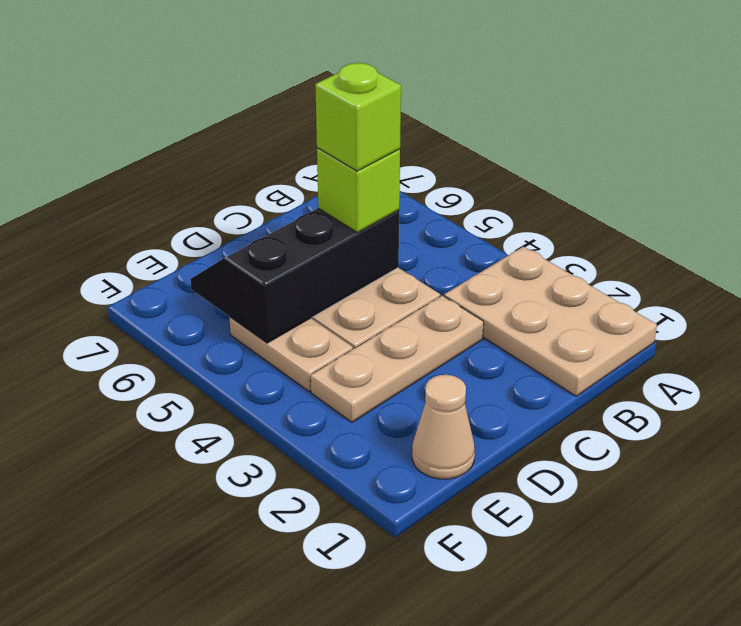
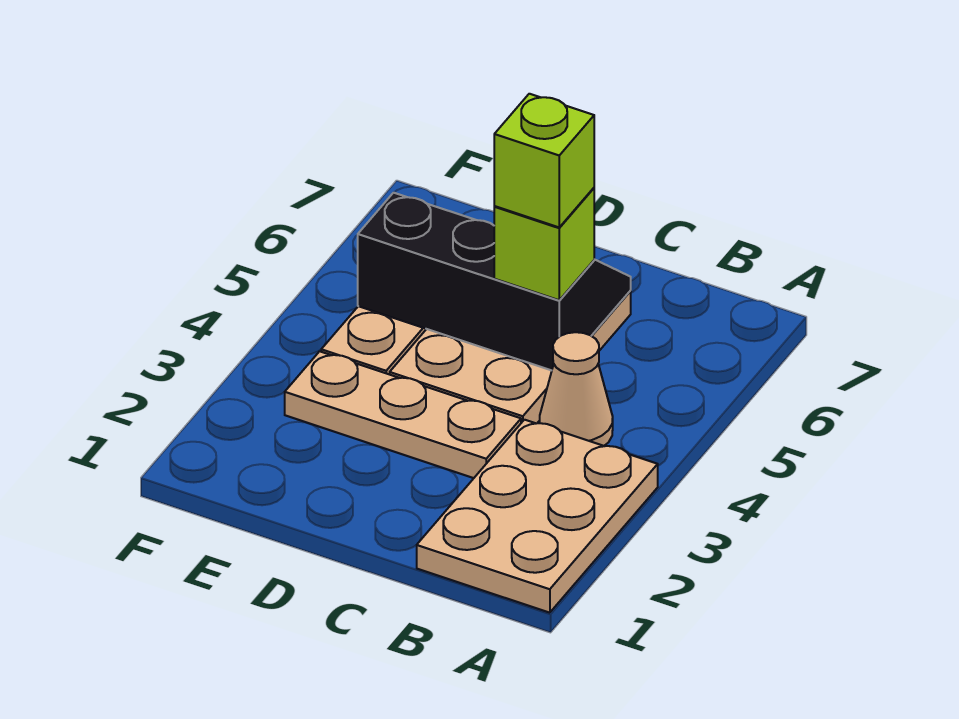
tan cone E1 level 1 -> tan cone B4 level 1

